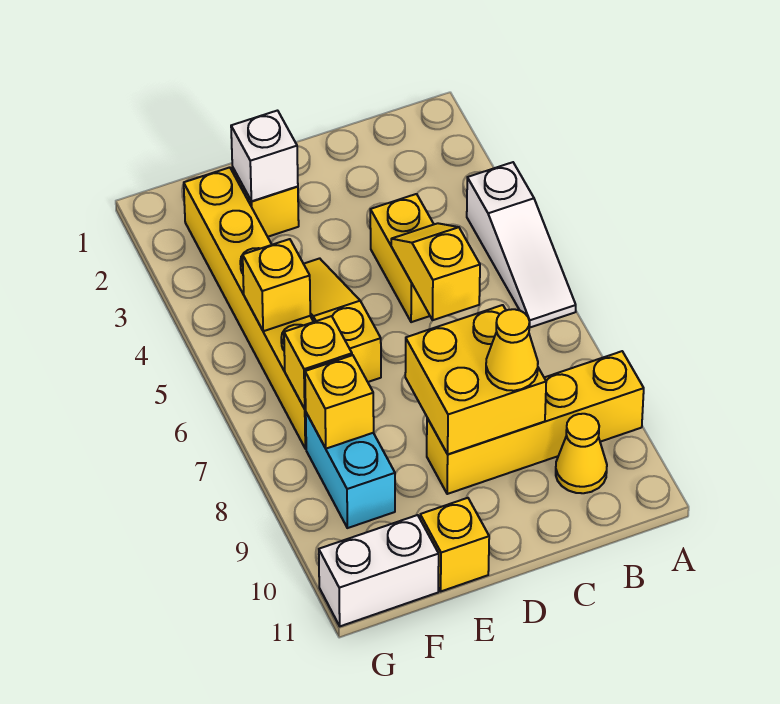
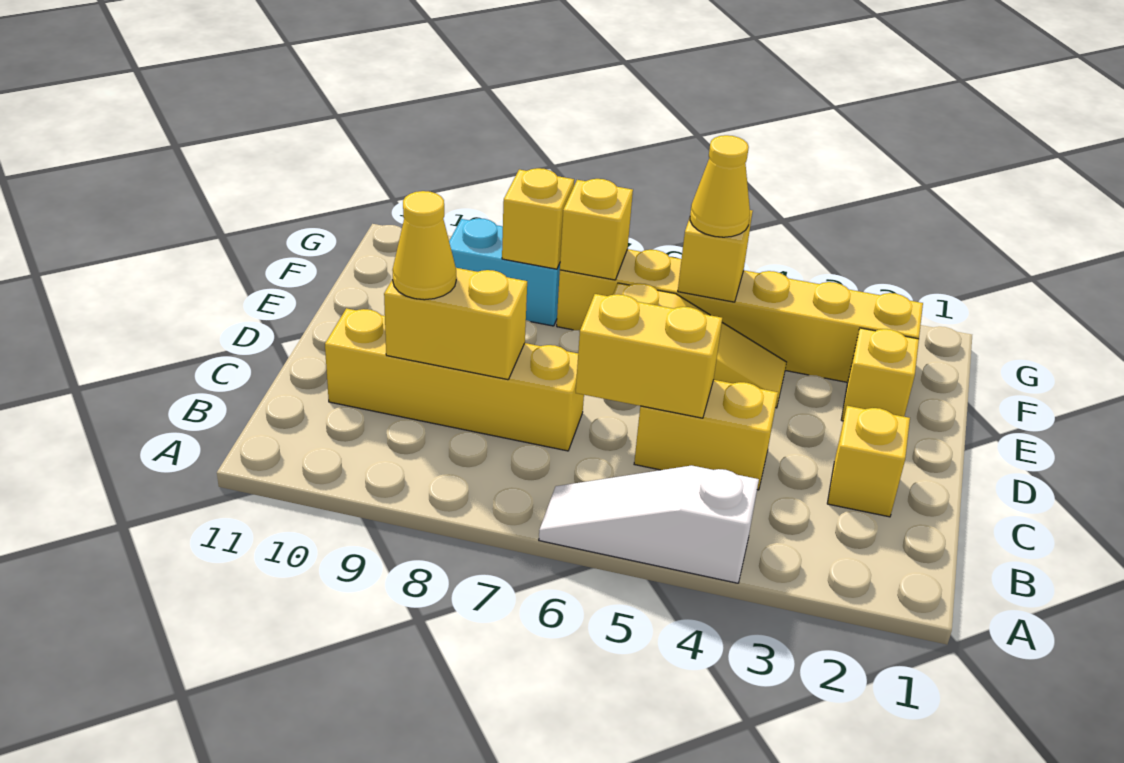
yellow brick A9:D9 level 1 -> yellow brick C7:C10 level 1
yellow cone B10 level 1 -> yellow cone F5 level 3
yellow slope C5:C6 level 2 top 6 -> yellow brick C5:C6 level 2
yellow brick C8:D9 level 2 -> yellow brick C8:C9 level 2
white brick E2 level 2 -> none
yellow brick E11 level 1 -> yellow brick C2 level 1
white brick F11:G11 level 1 -> none

